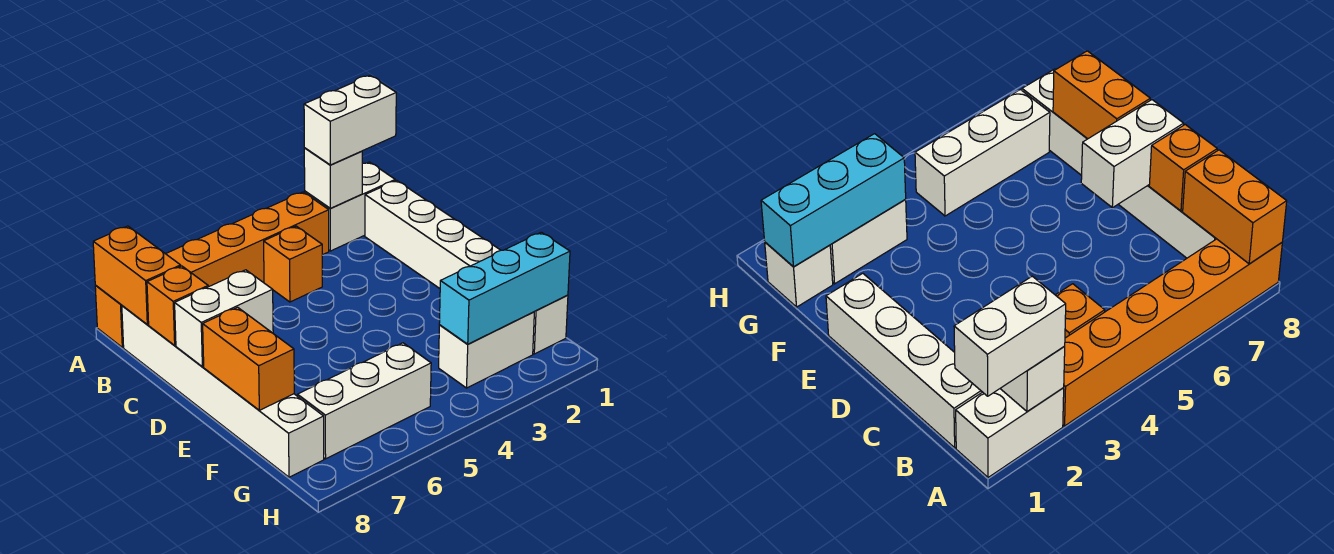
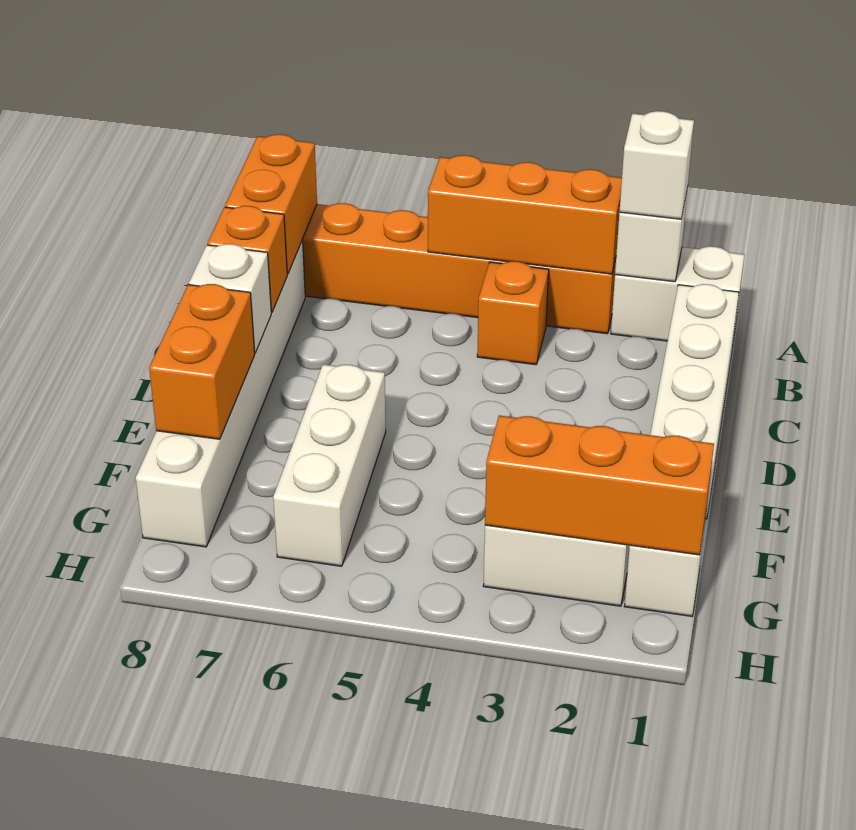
white brick A1:A2 level 3 -> white brick A2 level 3
none -> orange brick A3:A5 level 2
white brick D7:D8 level 2 -> white brick D8 level 2
cyan brick G1:G3 level 2 -> orange brick G1:G3 level 2
white brick G5:G7 level 1 -> white brick E6:G6 level 1

